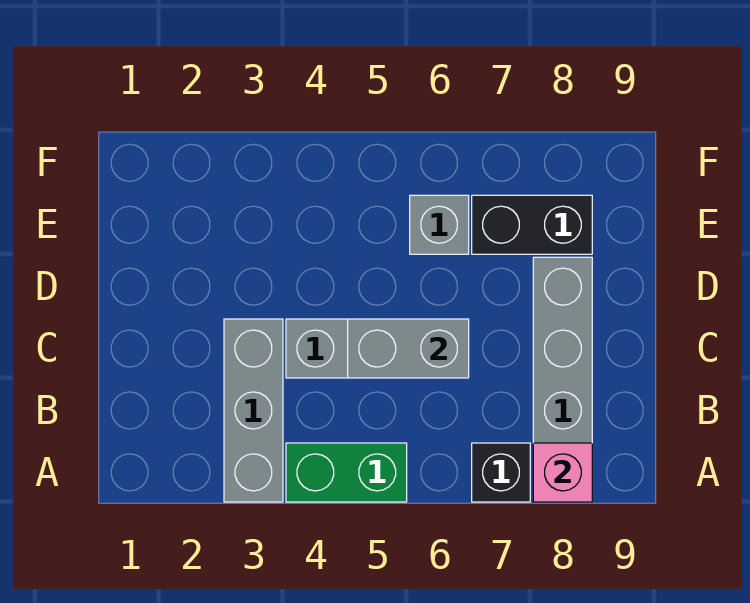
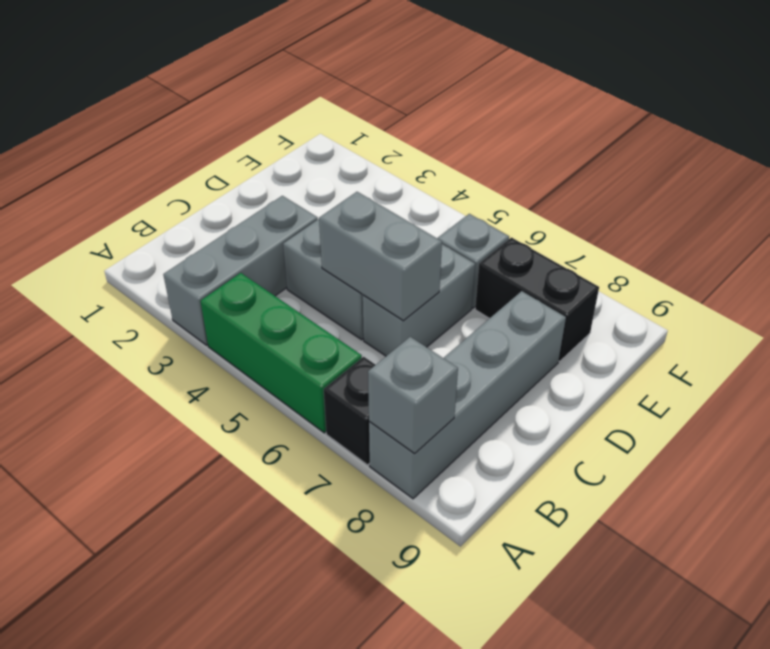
green brick A4:A5 level 1 -> green brick A4:A6 level 1
pink brick A8 level 2 -> grey brick A8 level 2
none -> grey brick C6:D6 level 1

